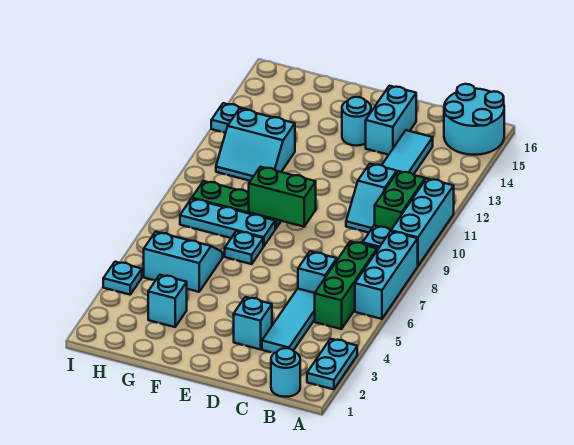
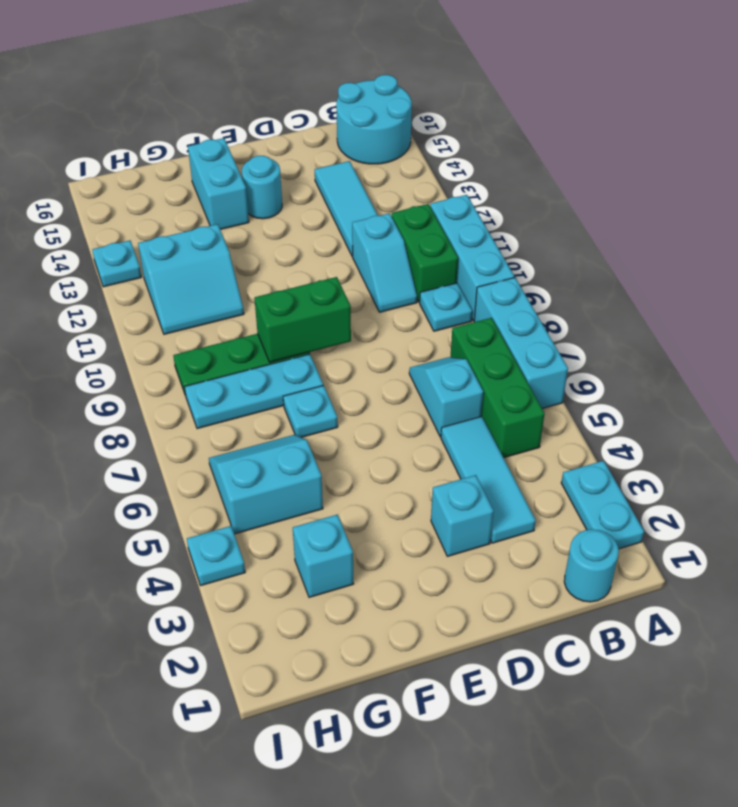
cyan brick D14:D15 level 1 -> cyan brick F14:F15 level 1

